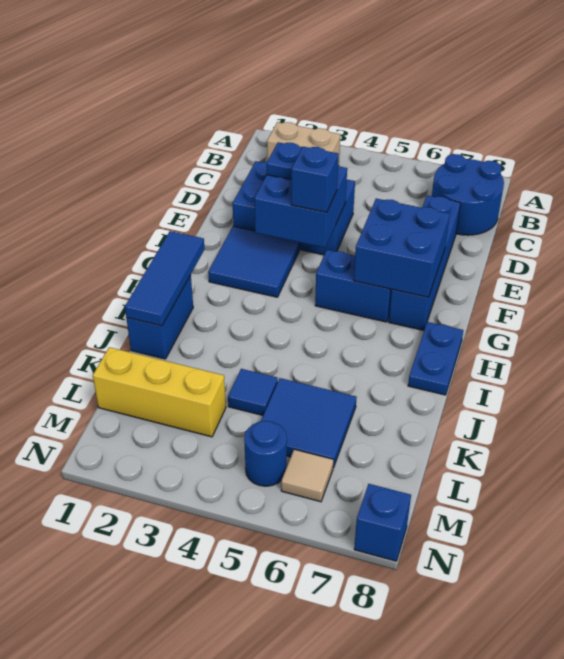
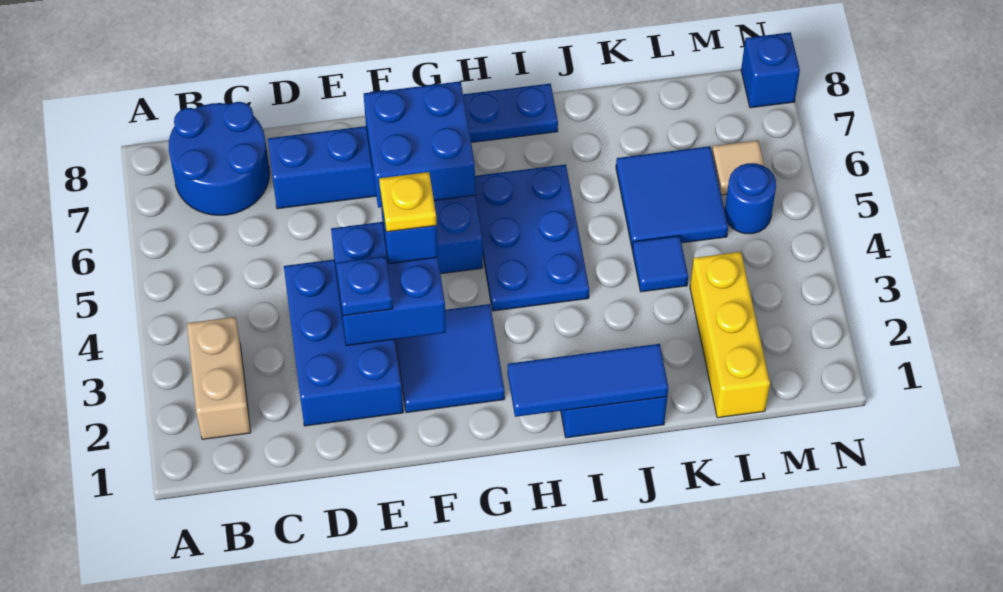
none -> yellow plate F4 level 4
none -> blue plate H4:I6 level 1

